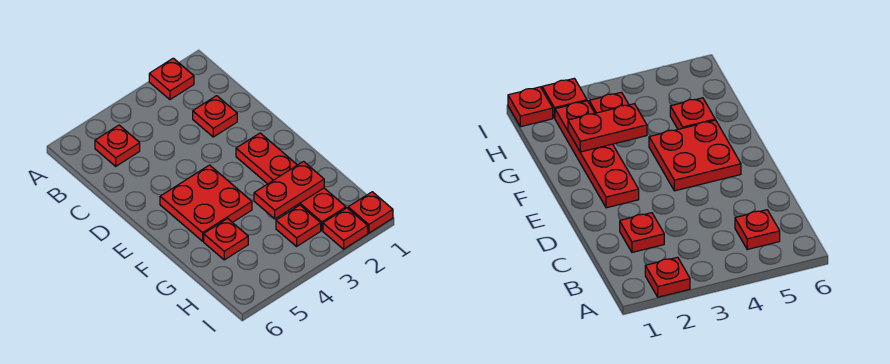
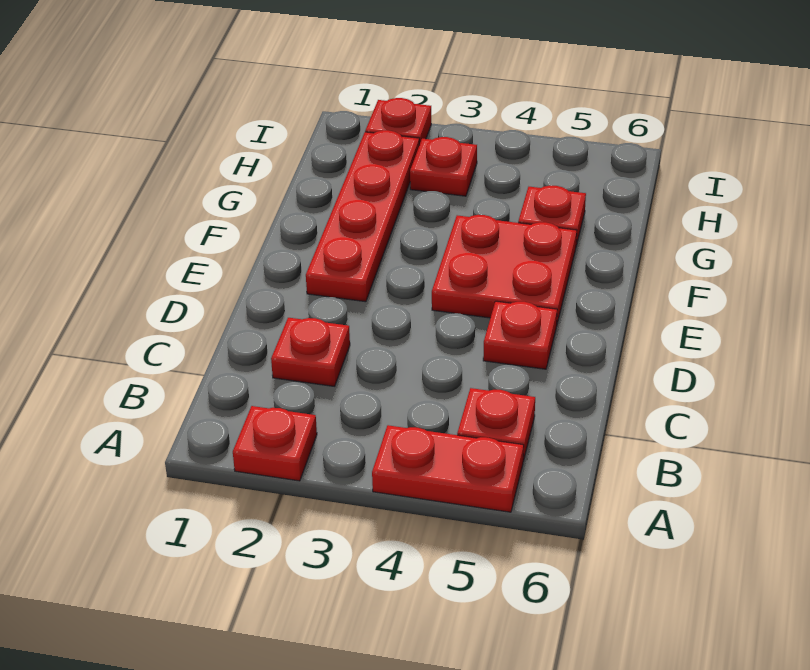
red plate G2:G3 level 2 -> red plate A4:A5 level 1
red plate I1 level 1 -> red plate D5 level 1

